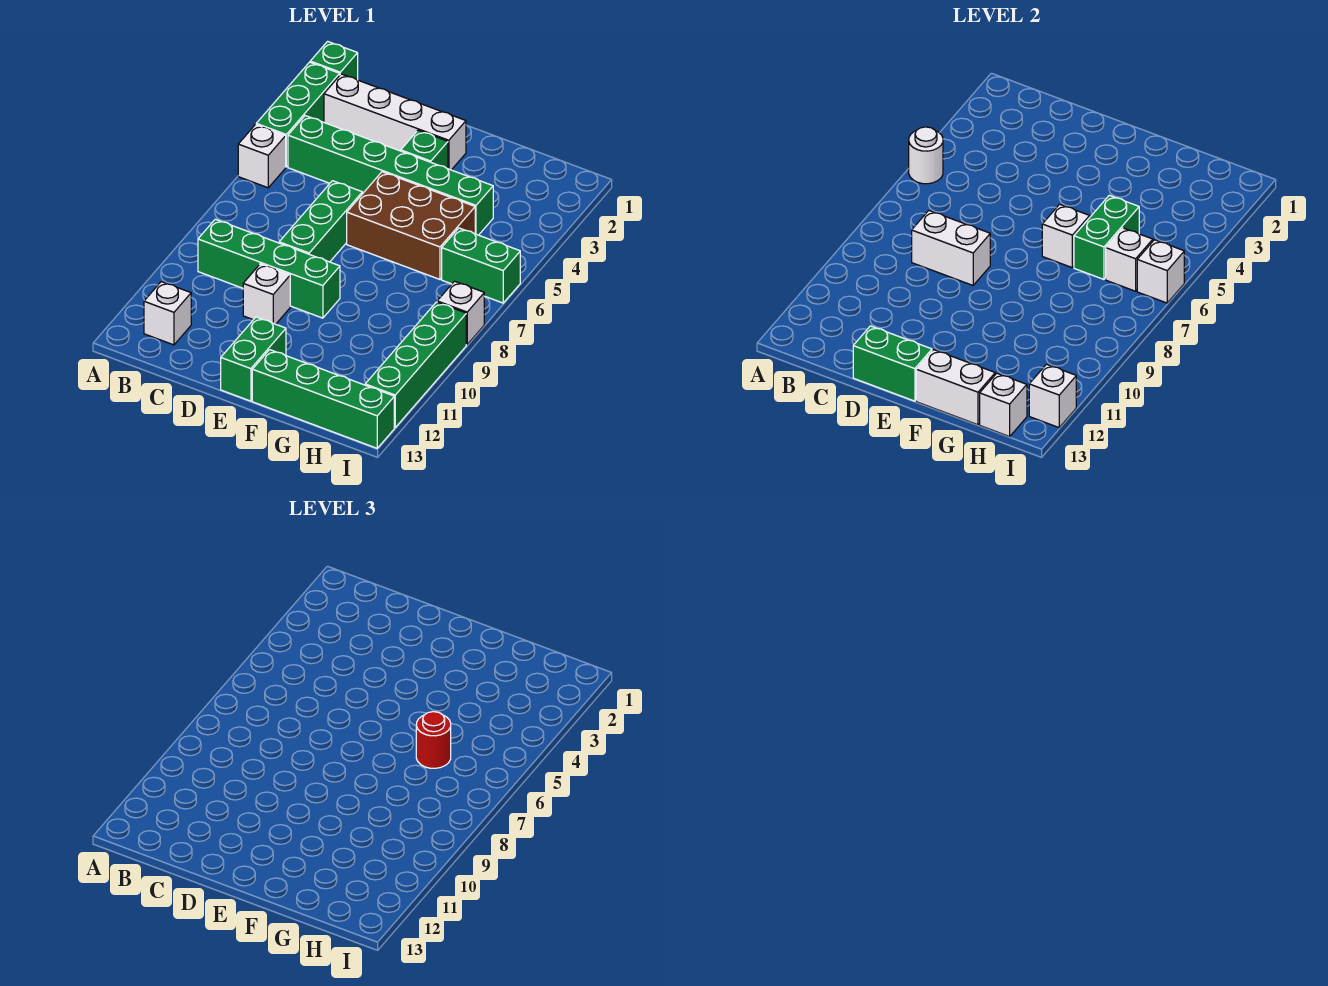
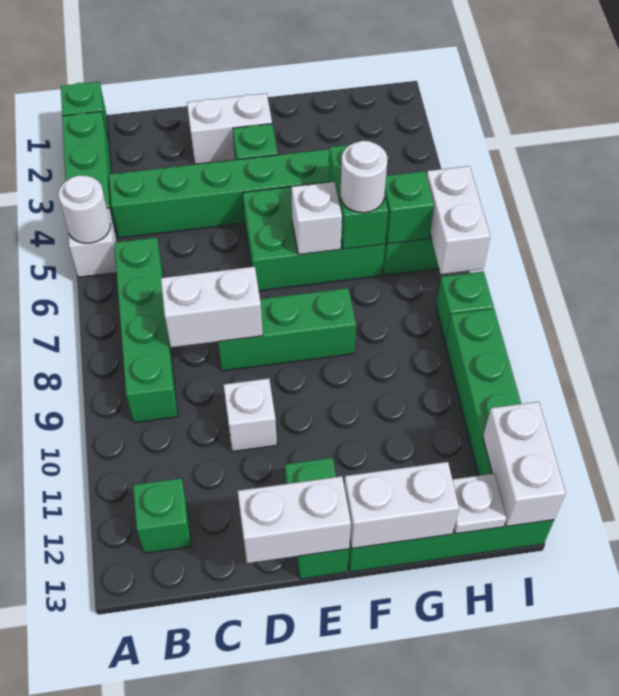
white brick B2:E2 level 1 -> white brick D2:E2 level 1
green brick B9:E9 level 1 -> green brick B6:B9 level 1
white brick B12 level 1 -> green brick B12 level 1
green brick D6:D8 level 1 -> green brick D8:F8 level 1
green brick D13:E13 level 2 -> white brick D13:E13 level 2
brown brick E5:G6 level 1 -> green brick E5:G6 level 1
red round brick G6 level 3 -> white round brick G6 level 3
white brick H6 level 2 -> green brick H6 level 2
white brick H13 level 2 -> white plate H13 level 2
white brick I6 level 2 -> white brick I6:I7 level 2
white brick I8 level 1 -> green brick I8 level 1
white brick I12 level 2 -> white brick I12:I13 level 2

